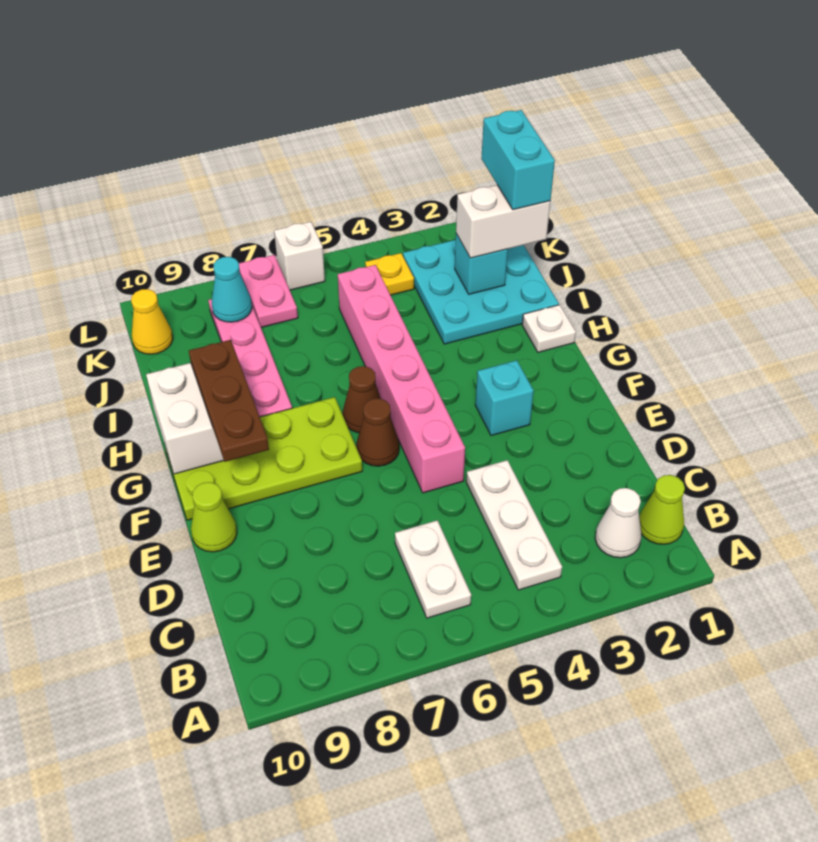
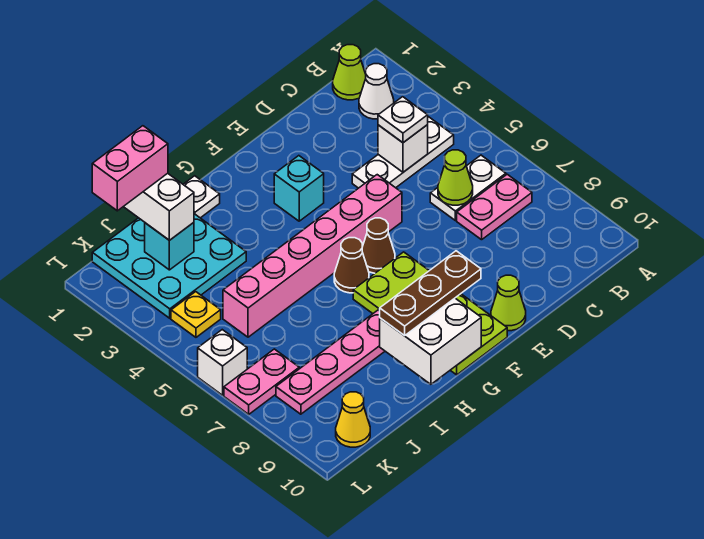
none -> pink plate B7:C7 level 1
none -> white brick C4 level 2
none -> white plate C4 level 3
none -> lime cone C6 level 2
cyan brick J1:K1 level 4 -> pink brick J1:K1 level 4
cyan cone K8 level 2 -> none

